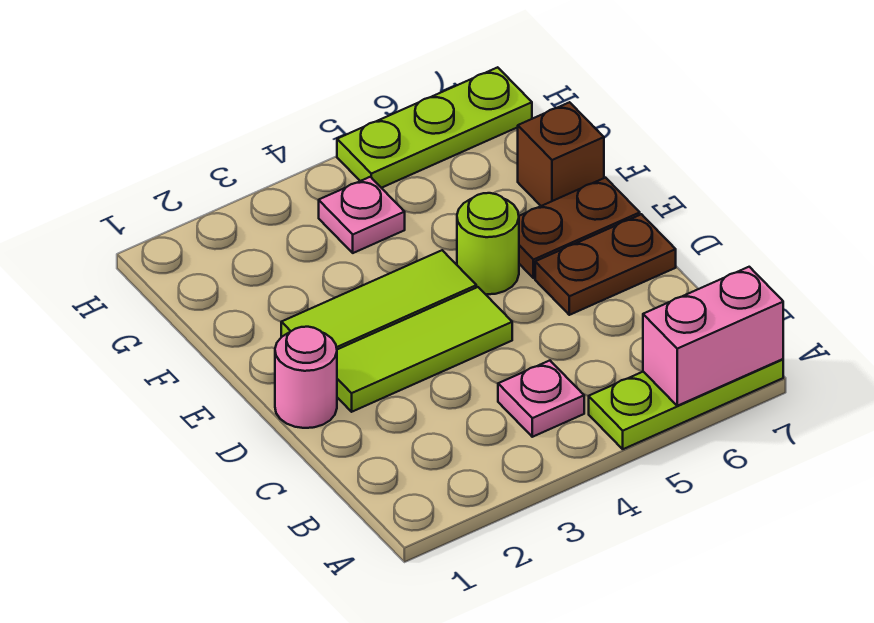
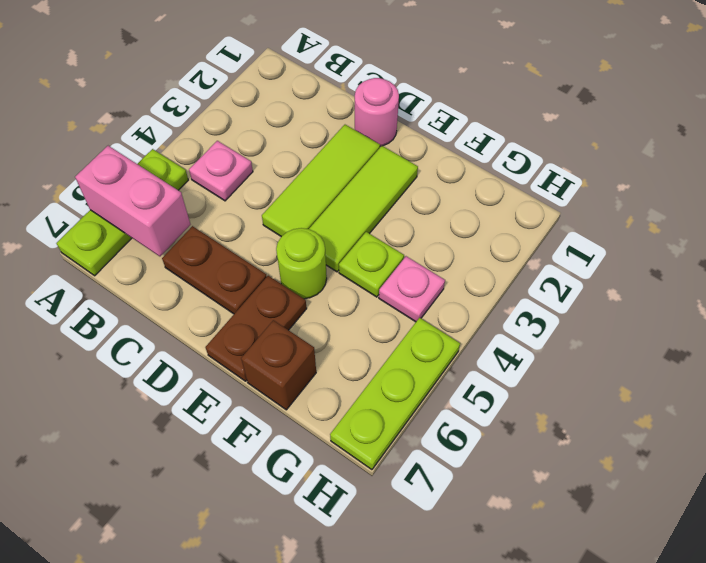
pink brick A6:A7 level 2 -> pink brick A6:B6 level 2
brown plate D6:D7 level 1 -> brown plate C6:D6 level 1
none -> lime plate F4 level 1

